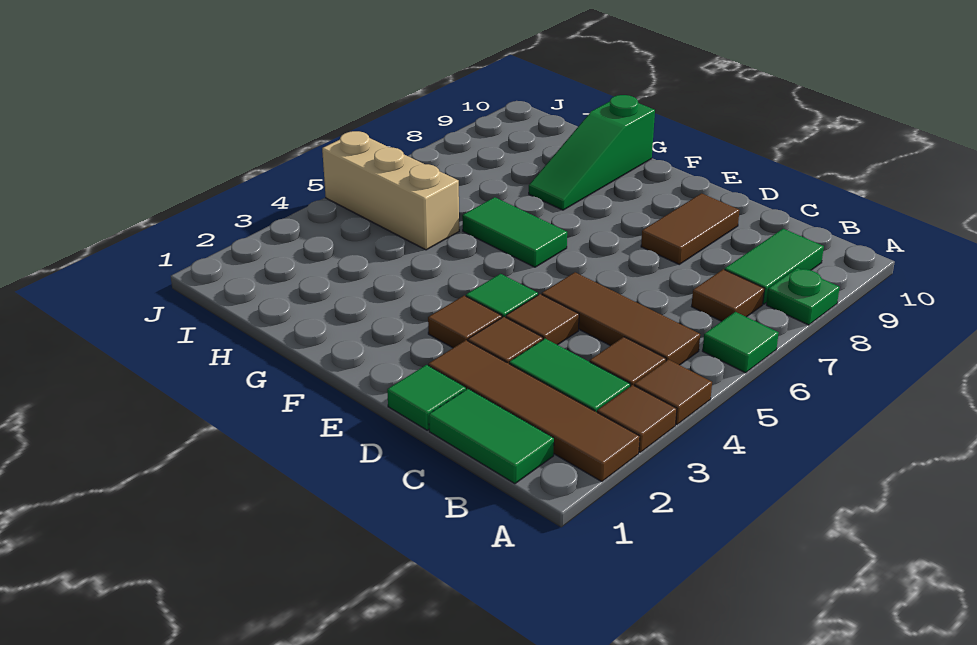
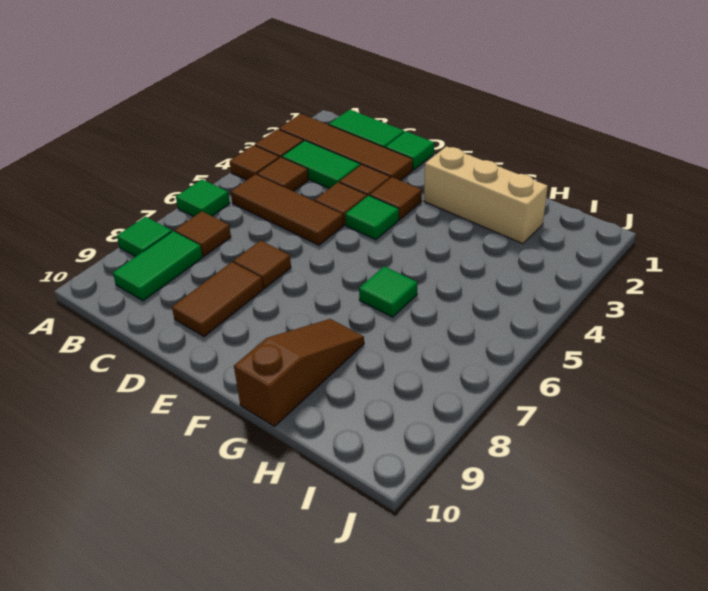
green plate A8 level 1 -> green tile A8 level 1
none -> brown tile D7 level 1
green tile F6:G6 level 1 -> green tile G6 level 1
green slope G8:G10 level 1 top 10 -> brown slope G8:G10 level 1 top 10
tan brick H5:J5 level 1 -> tan brick F2:H2 level 1

